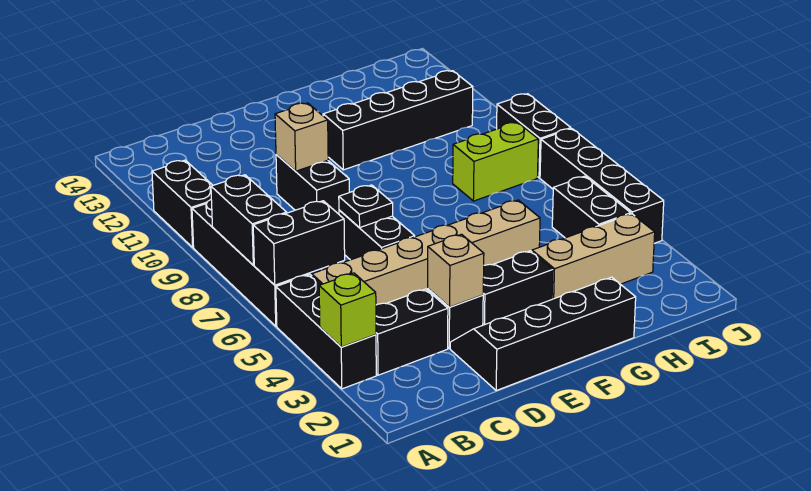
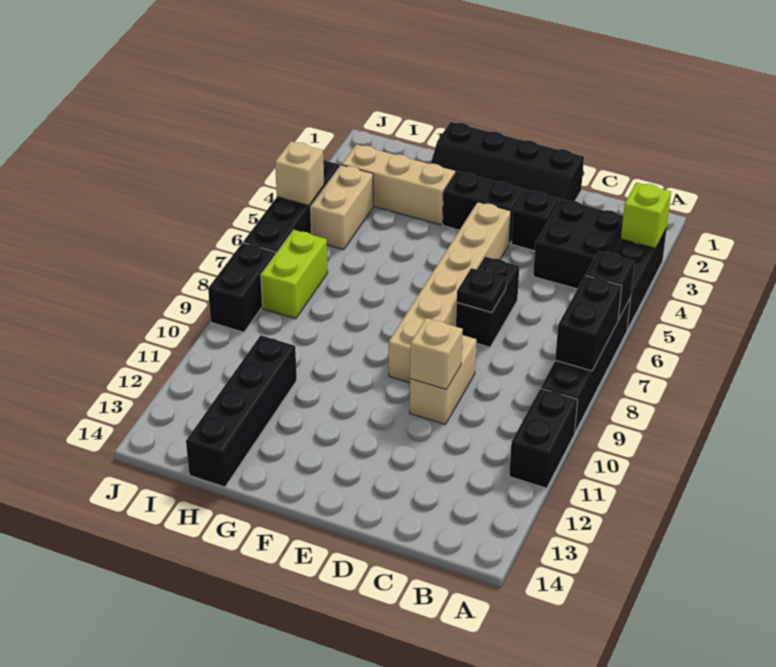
black brick A6:B6 level 2 -> black brick A6 level 2
black brick B3:C3 level 1 -> black brick B3:C4 level 1
tan brick B5:G5 level 1 -> tan brick E4:E9 level 1
tan brick D3 level 2 -> tan brick J5 level 2
black brick D9:D10 level 1 -> tan brick D9:D10 level 1
black brick F11:I11 level 1 -> black brick H11:H14 level 1
lime brick H8:I8 level 1 -> lime brick I7:I8 level 1
black brick I4:I5 level 1 -> tan brick I4:I5 level 1

